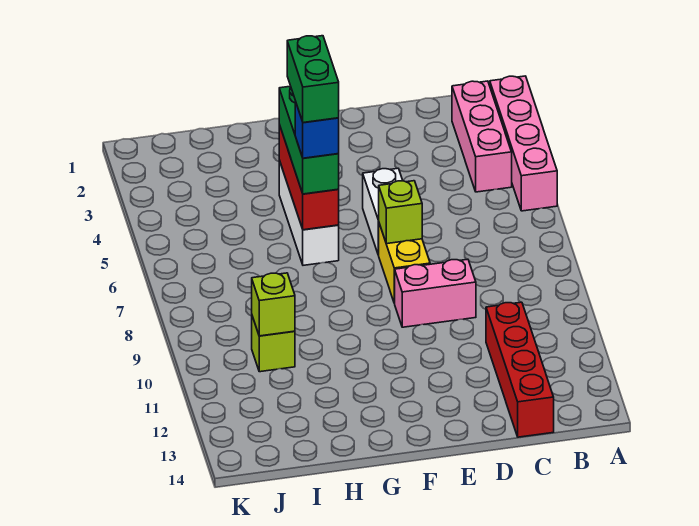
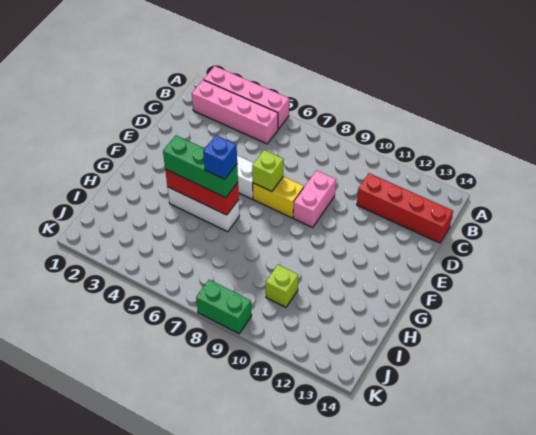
pink brick B2:B4 level 1 -> pink brick B2:B5 level 1
green brick G5:G6 level 5 -> green brick K8:K9 level 1
lime brick I10 level 2 -> none

